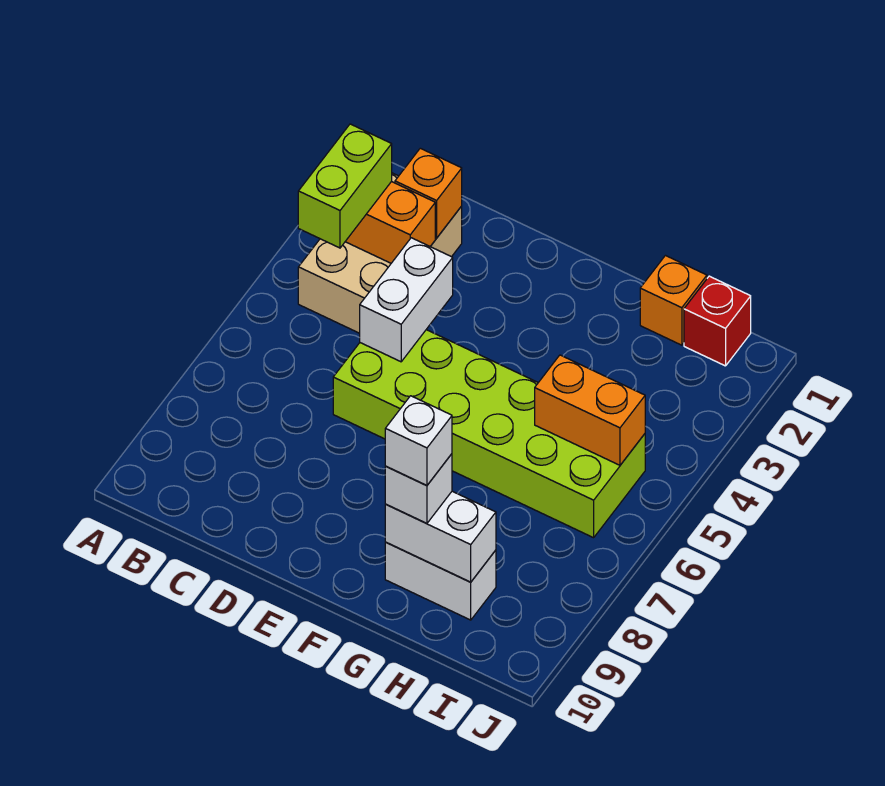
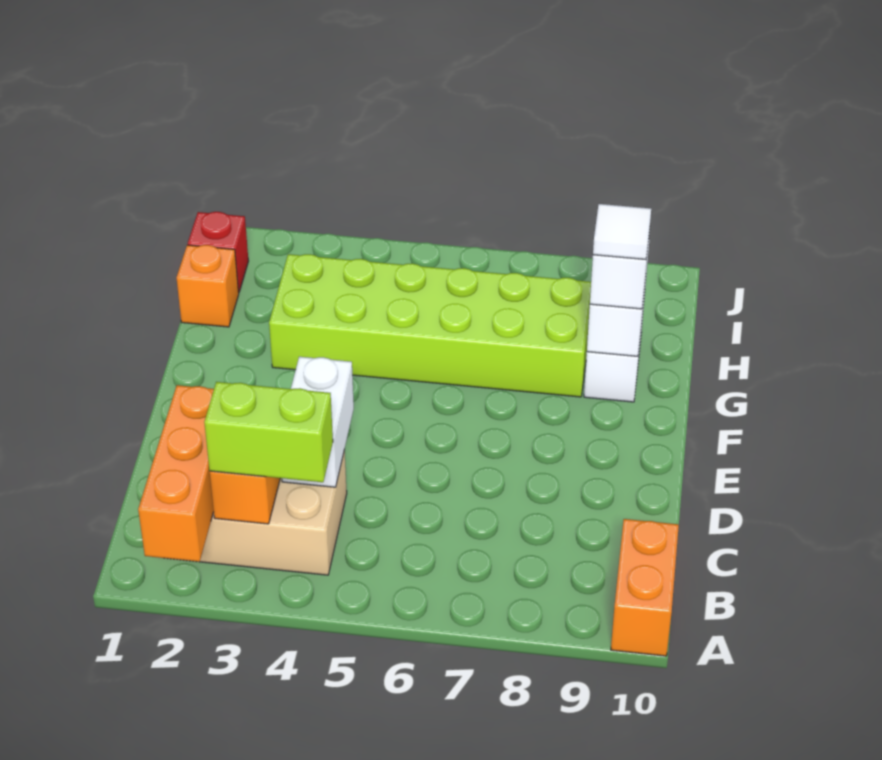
orange brick C2 level 2 -> orange brick A2:C2 level 2
white brick D4:D5 level 2 -> white brick C4:D4 level 2
lime brick D5:I6 level 1 -> lime brick G3:H8 level 1
white brick G9 level 4 -> white tile G9 level 4
orange brick H5:I5 level 2 -> orange brick A10:B10 level 1

